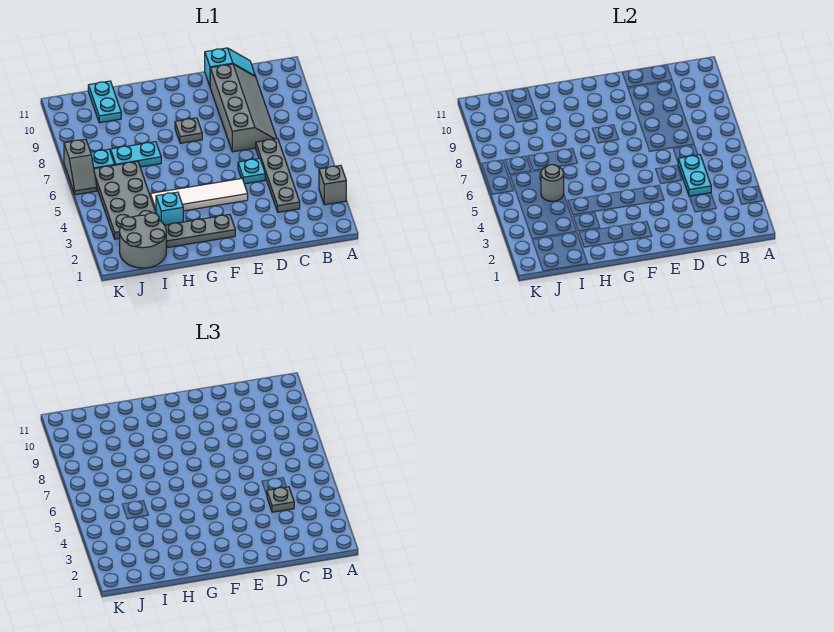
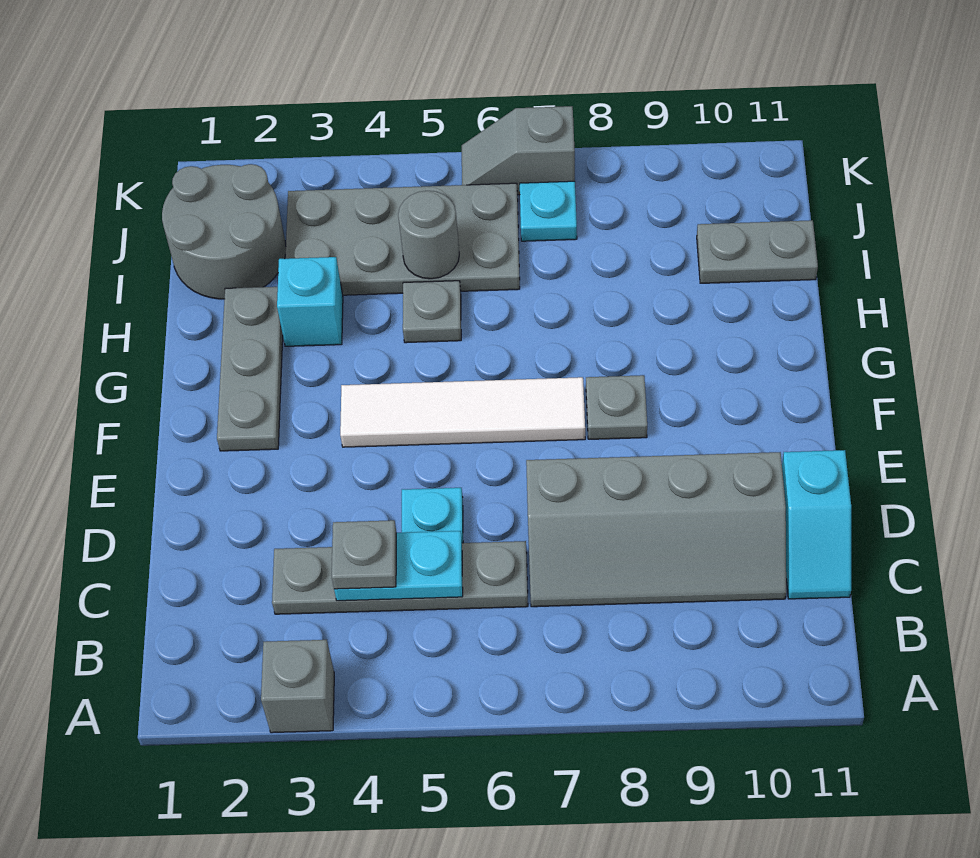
white tile E4:H4 level 1 -> white tile F4:F7 level 1
none -> grey plate H5 level 1
cyan plate H7:I7 level 1 -> none
cyan plate I10:I11 level 1 -> grey plate I10:I11 level 1

